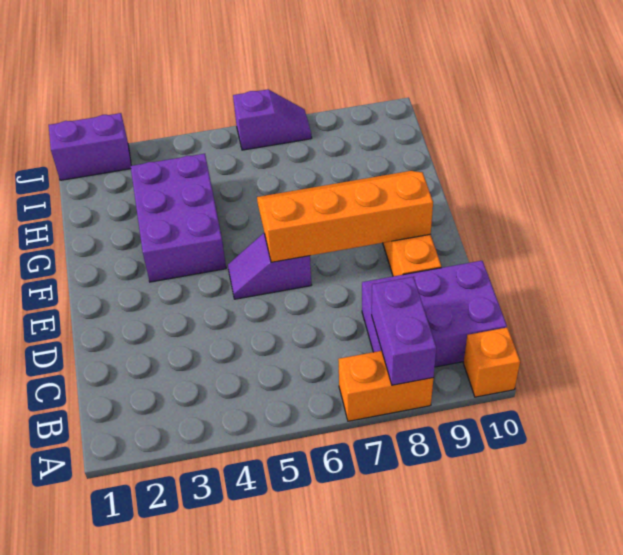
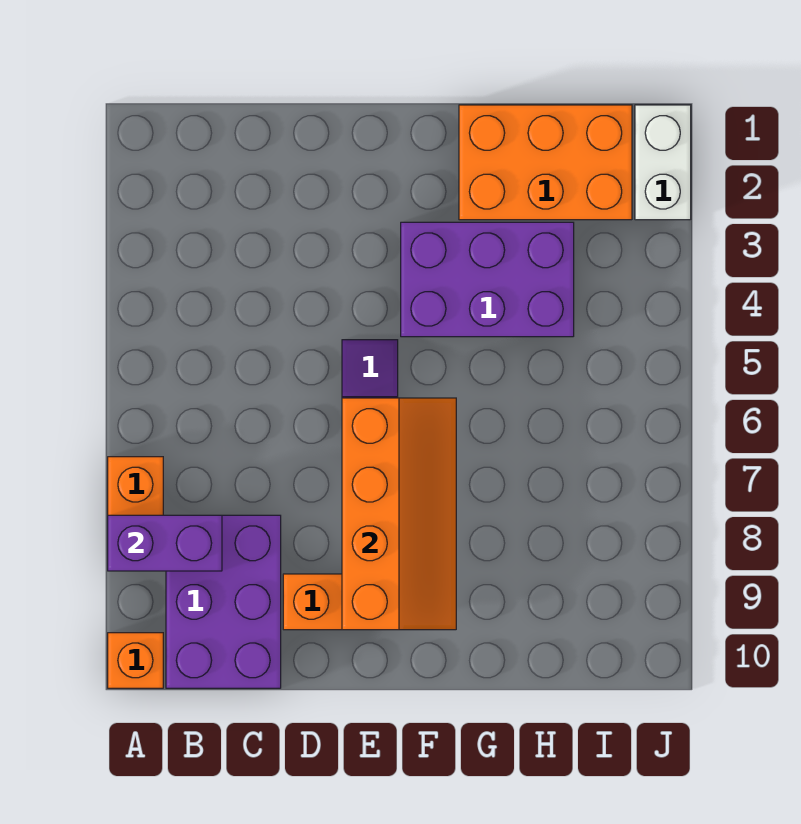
none -> orange brick G1:I2 level 1
purple brick J1:J2 level 1 -> white brick J1:J2 level 1
purple slope J6:J7 level 1 top 6 -> none

